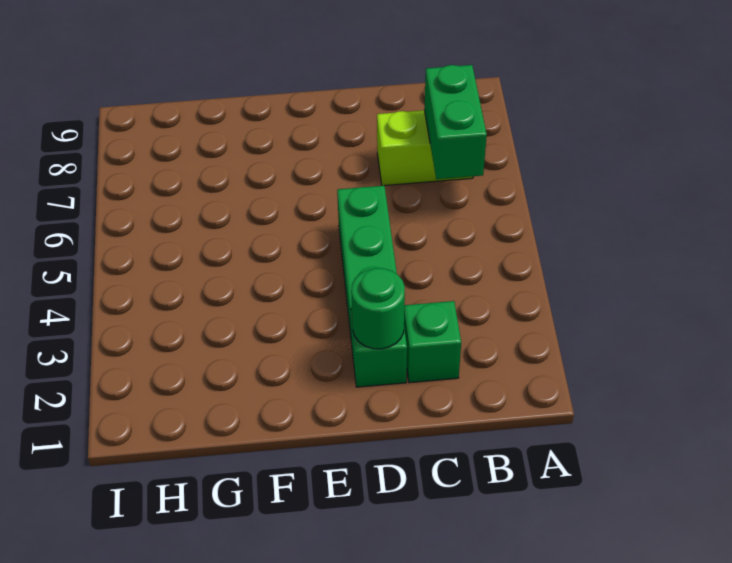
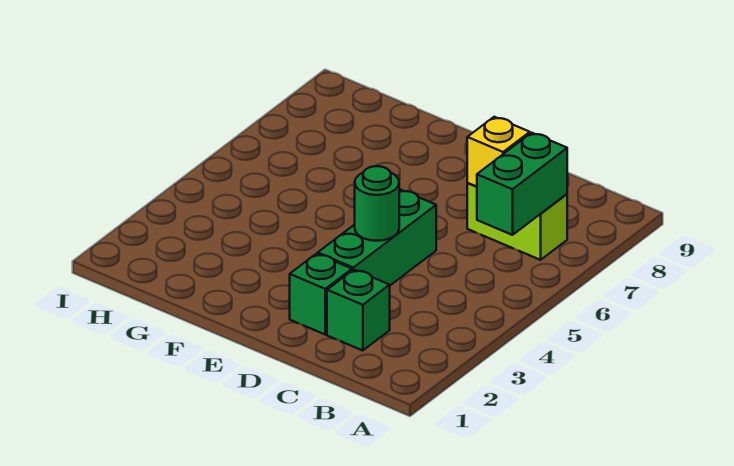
none -> yellow brick C7 level 2
green round brick D2 level 2 -> green round brick D4 level 2

